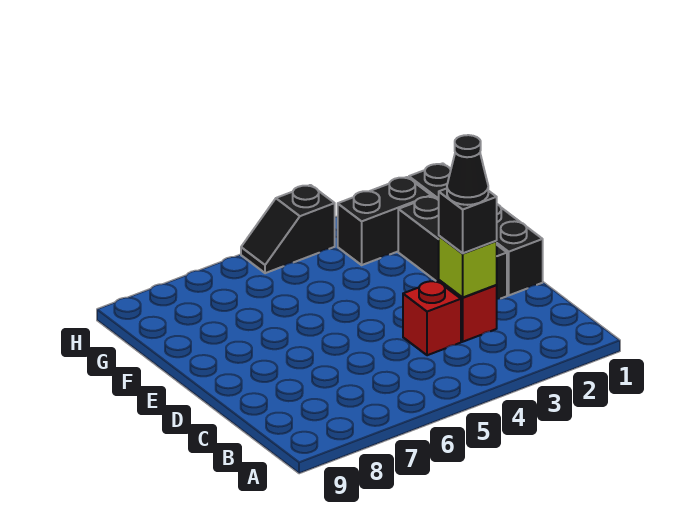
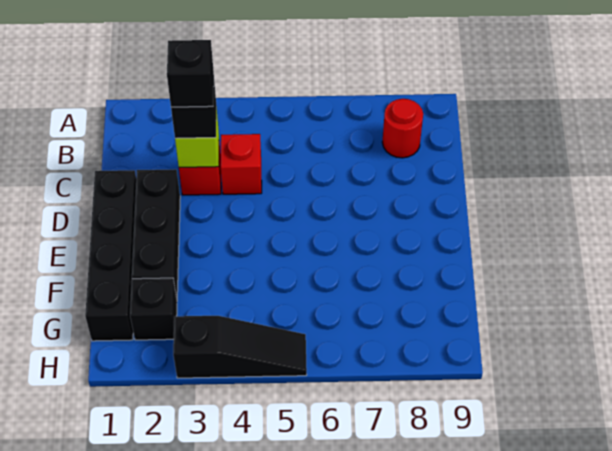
none -> red round brick B8 level 1
black cone C3 level 4 -> black brick C3 level 4
black brick G2:G3 level 1 -> black brick G2 level 1
black slope H4:H5 level 1 top 4 -> black slope H3:H5 level 1 top 3

